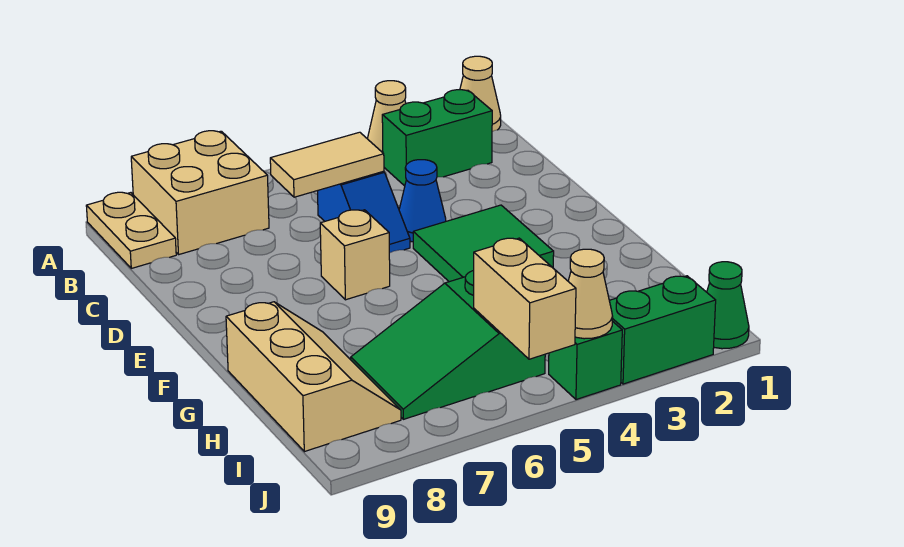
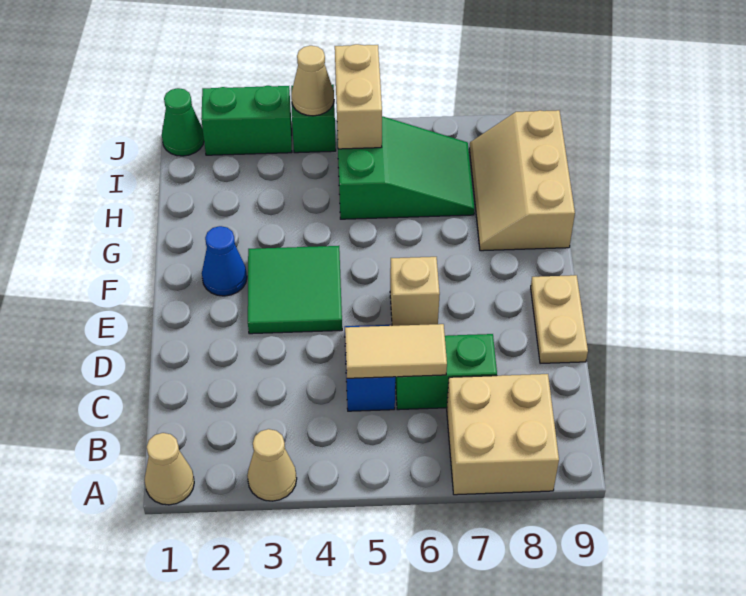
tan plate A9:B9 level 1 -> tan plate D9:E9 level 1
green brick B2:B3 level 1 -> green brick C6:C7 level 1
blue cone D4 level 1 -> blue cone F2 level 1

